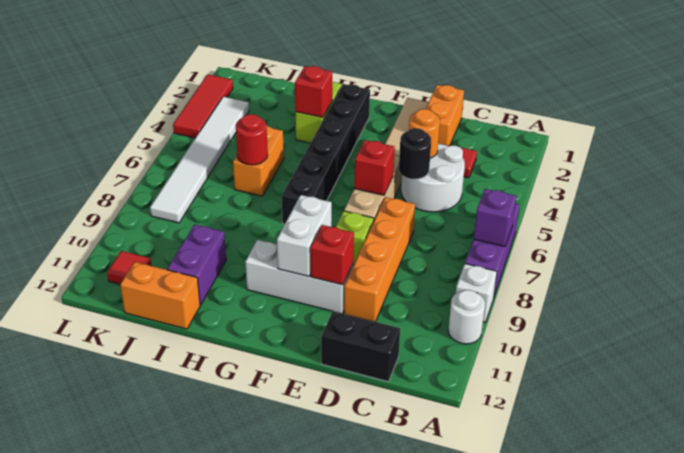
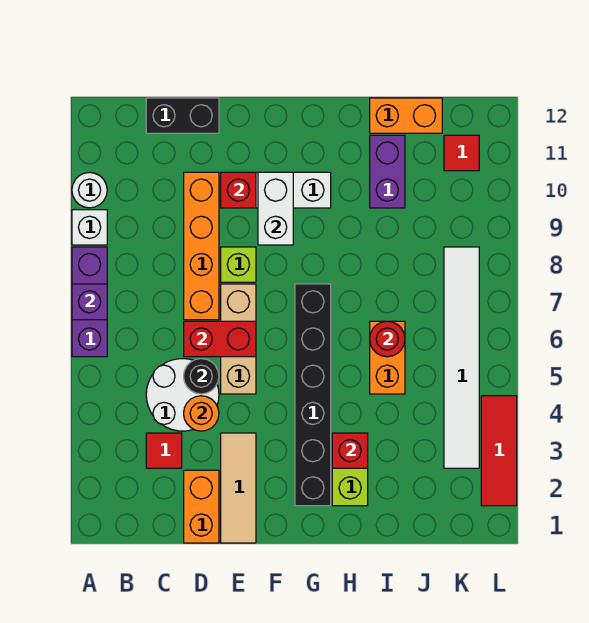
red brick E6 level 2 -> red brick D6:E6 level 2

